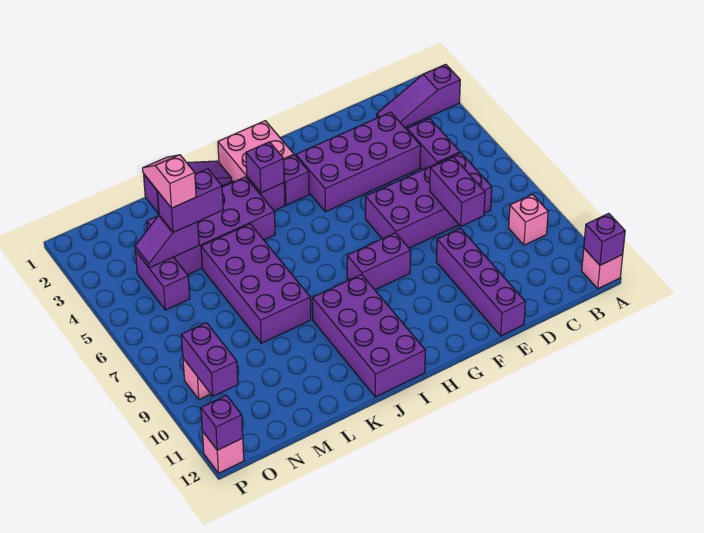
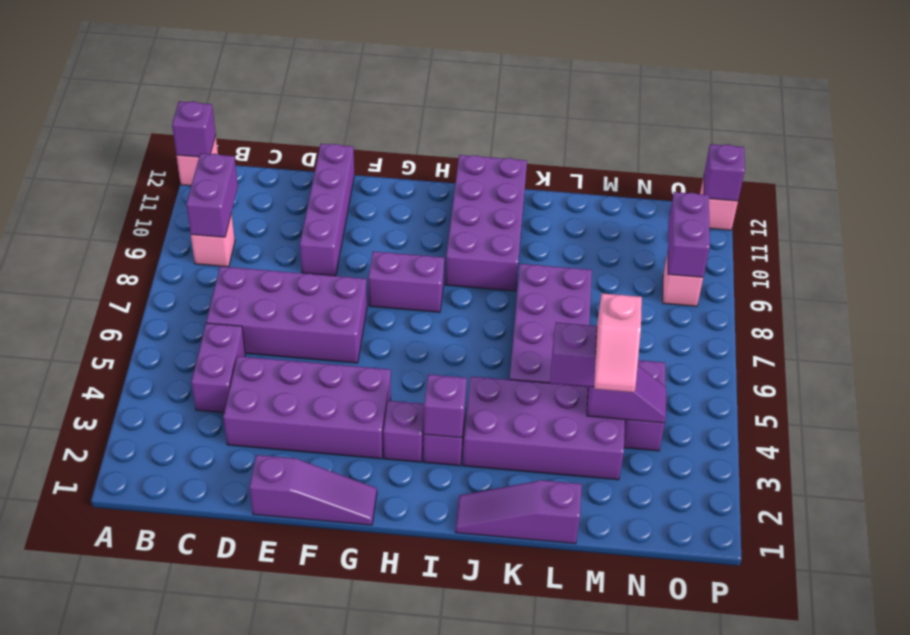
purple slope A2:C2 level 1 top A -> purple slope E1:G1 level 1 top E
purple brick D7:D8 level 2 -> purple brick B9:B10 level 2
pink brick H1:I2 level 1 -> none

